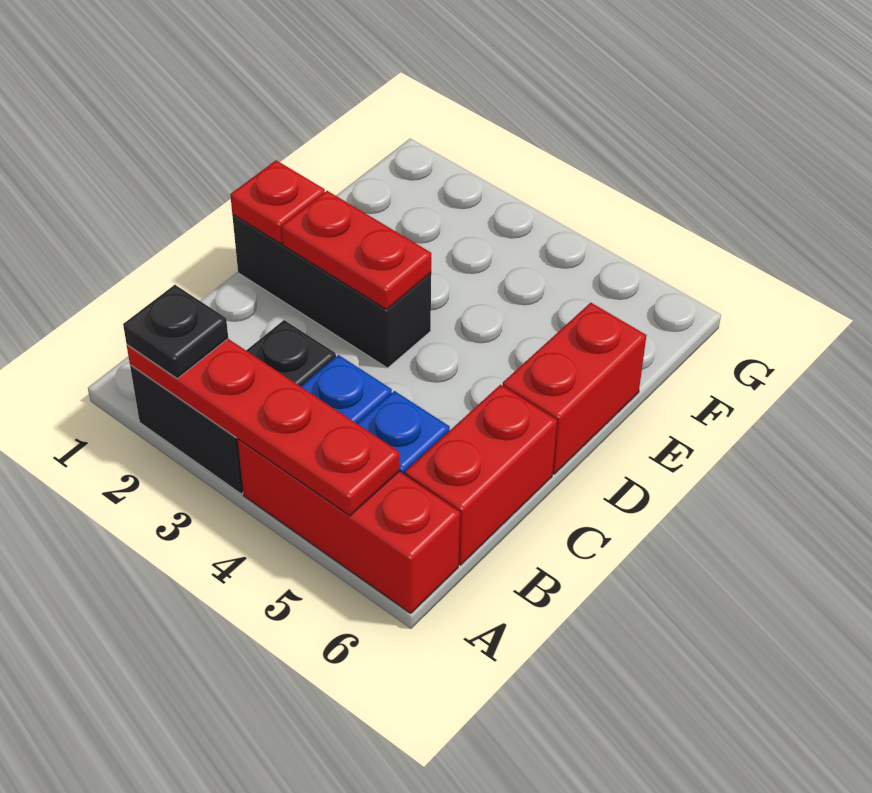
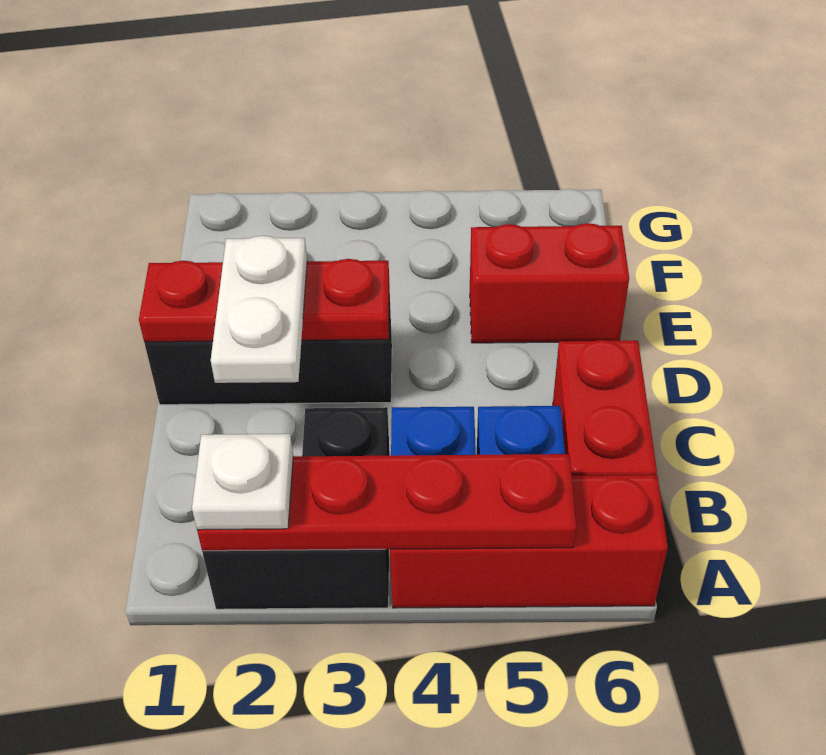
black plate A2 level 3 -> white plate A2 level 3
none -> white plate C2:D2 level 3
red brick D6:E6 level 1 -> red brick E5:E6 level 1

